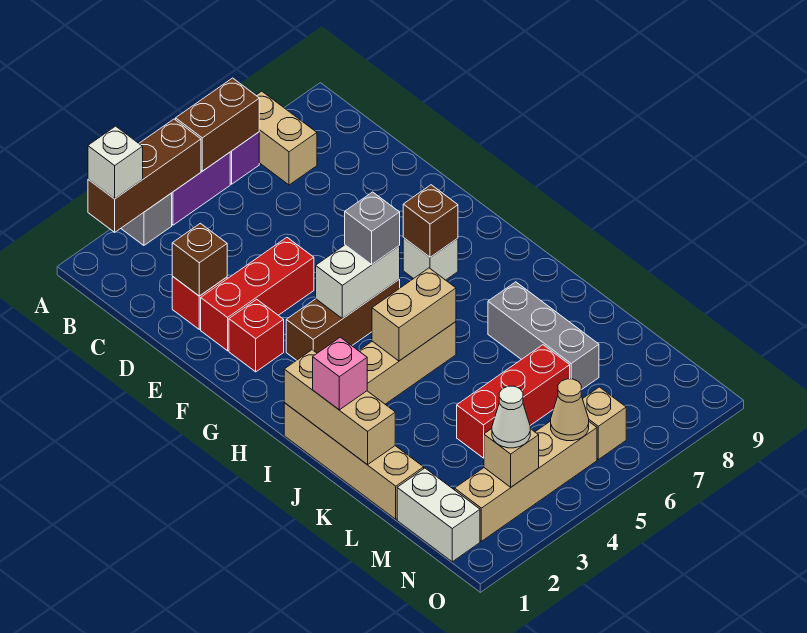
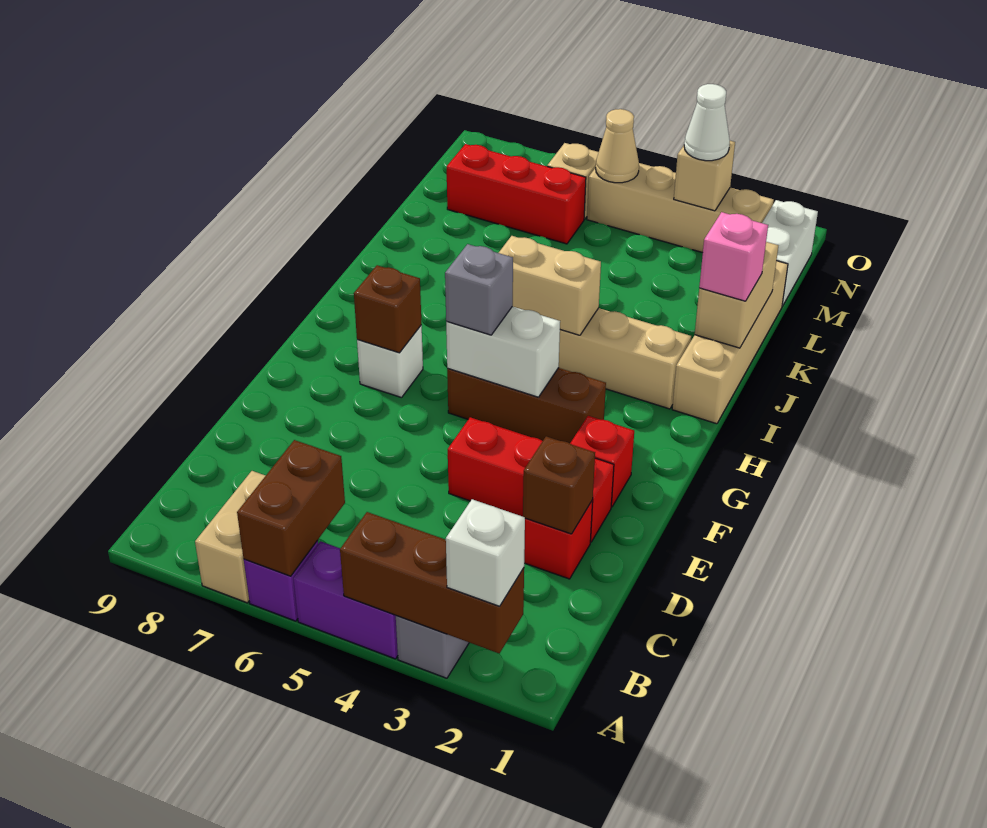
brown brick A5:A6 level 2 -> brown brick A6:B6 level 2
tan brick I1:K1 level 2 -> tan brick J1:K1 level 2
grey brick J7:L7 level 1 -> none
red brick L4:L6 level 1 -> red brick M6:M8 level 1

